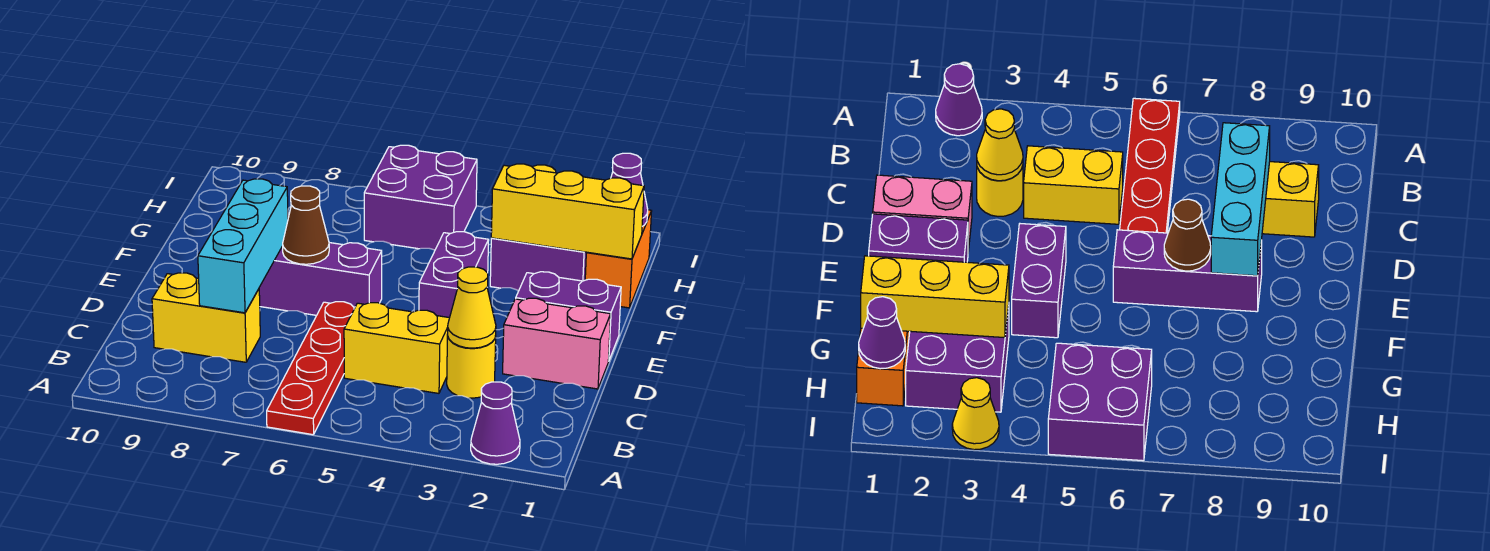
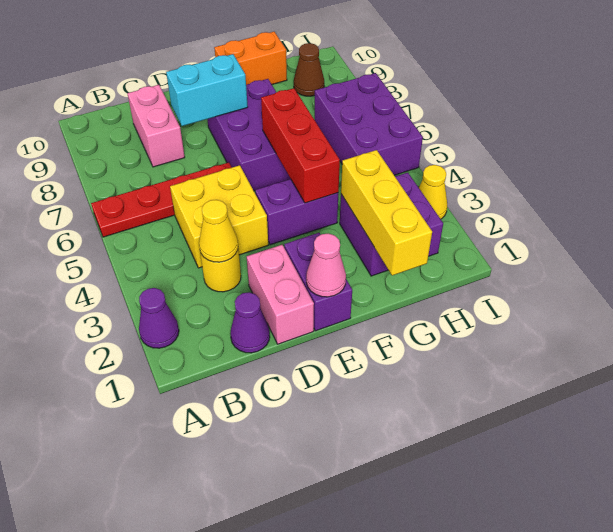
yellow brick C4:C5 level 1 -> yellow brick C4:D5 level 1
yellow brick C8:C9 level 1 -> pink brick C8:C9 level 1
cyan brick C8:E8 level 2 -> cyan brick D8:E8 level 2
none -> pink cone E1 level 2
purple brick E6:E8 level 1 -> purple brick E6:F8 level 1
brown cone E7 level 2 -> brown cone H9 level 1
none -> red brick F4:F6 level 2
orange brick G1:H1 level 1 -> orange brick F10:G10 level 1
purple cone H1 level 2 -> purple cone C1 level 1
purple brick H5:I6 level 1 -> purple brick H5:I7 level 1

